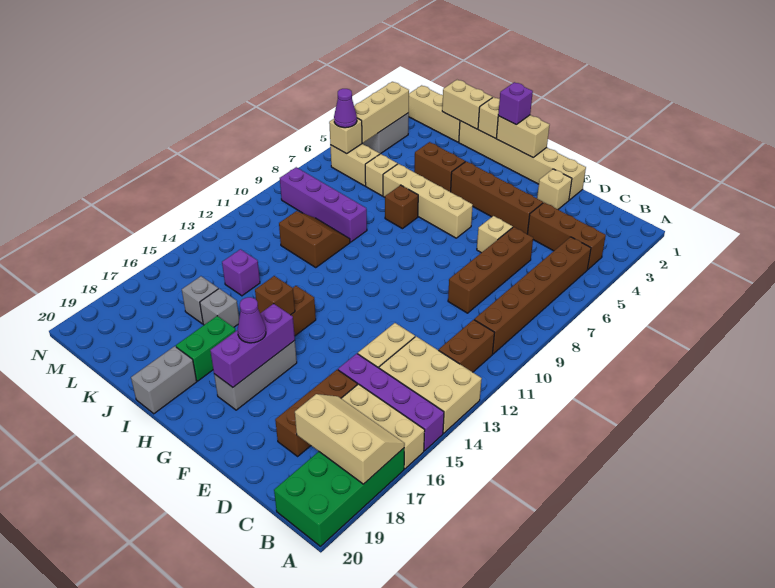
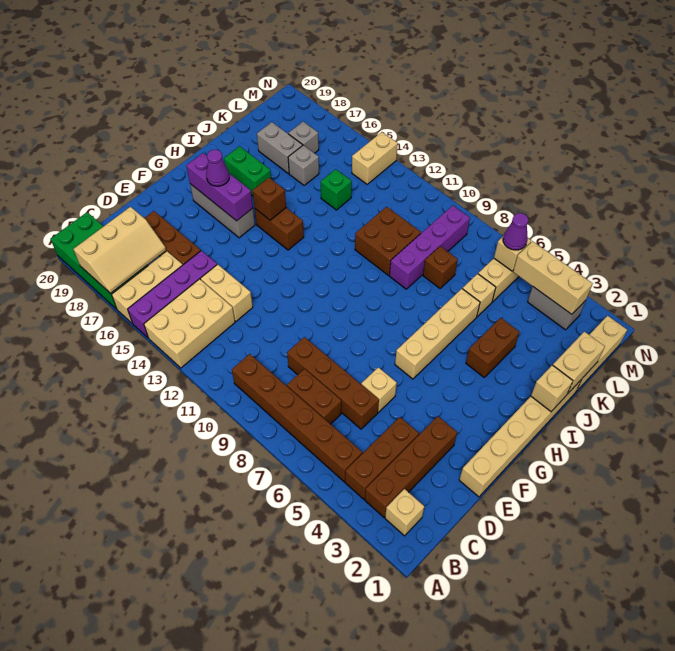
brown brick B11:B12 level 1 -> brown brick C7:C8 level 1
tan brick E2 level 1 -> tan brick B2 level 1
brown brick E4:H4 level 1 -> brown brick B3:E3 level 1
tan brick G1:H1 level 2 -> tan brick M14:N14 level 1
purple brick H1 level 3 -> none
brown brick I7 level 1 -> brown brick K8 level 1
grey brick I19:I20 level 1 -> grey brick K17:K18 level 1
brown slope J10:K11 level 1 top 11 -> brown brick J10:K11 level 1
grey brick J16 level 1 -> grey brick L17 level 1
purple brick K14 level 1 -> green brick K14 level 1

